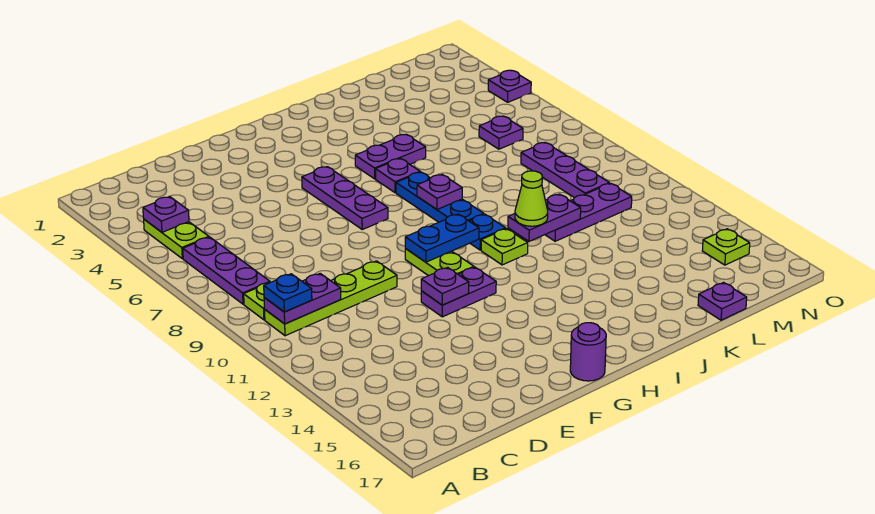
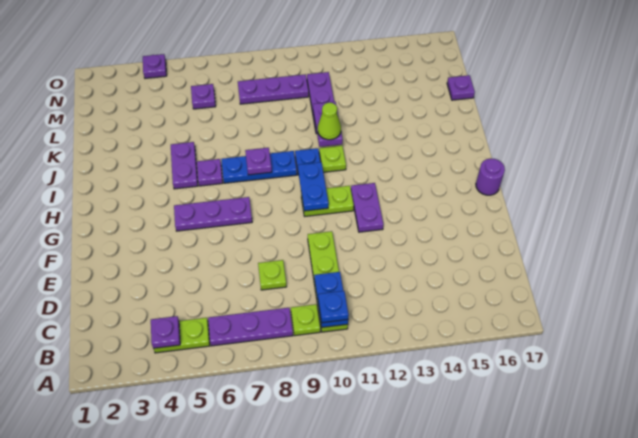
purple plate B10:C10 level 2 -> blue plate B10:C10 level 2
purple plate F12 level 2 -> none
lime plate N15 level 1 -> lime plate D8 level 1

